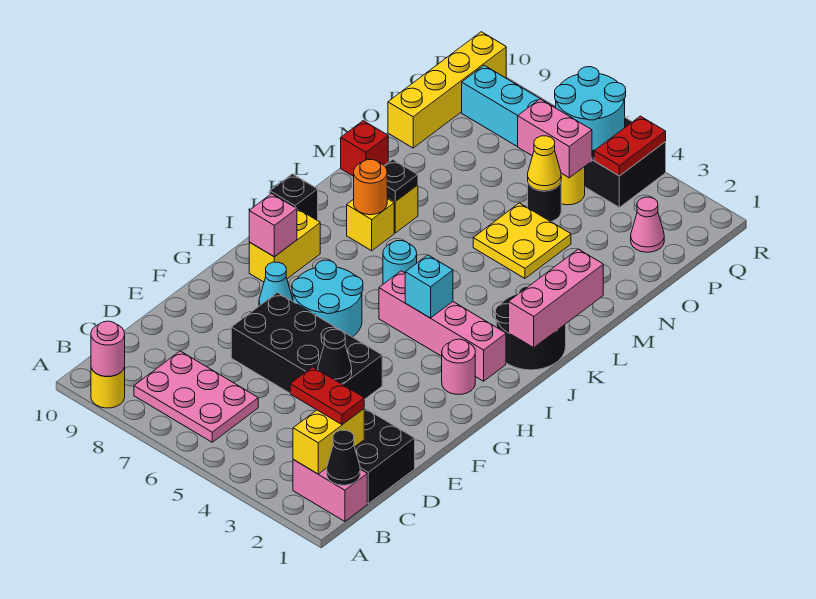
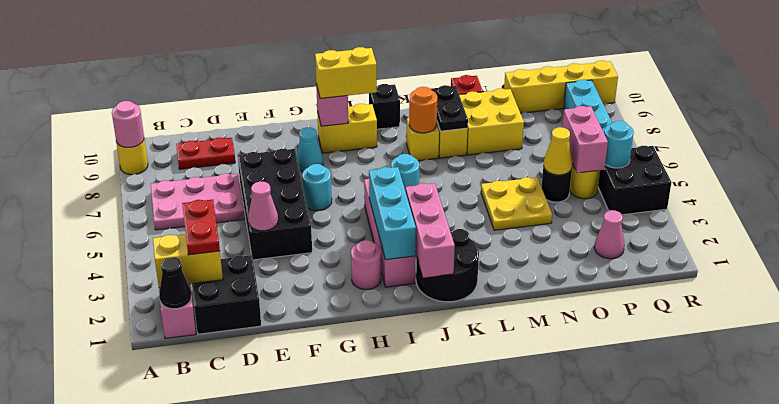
pink plate B6:C8 level 1 -> pink plate B6:D7 level 1
black cone E4 level 2 -> pink cone E4 level 2
cyan round brick G6:H7 level 1 -> cyan round brick G6 level 1
none -> yellow brick H9:I9 level 3
cyan brick I4 level 2 -> cyan brick I2:I4 level 2
pink brick J1:L1 level 2 -> pink brick J1:J3 level 2
black plate L8 level 2 -> black plate L8:L9 level 2
none -> yellow brick M8:N9 level 1
red plate Q4:R4 level 2 -> red plate C9:D9 level 1
cyan round brick Q5:R6 level 2 -> cyan round brick Q5 level 2

